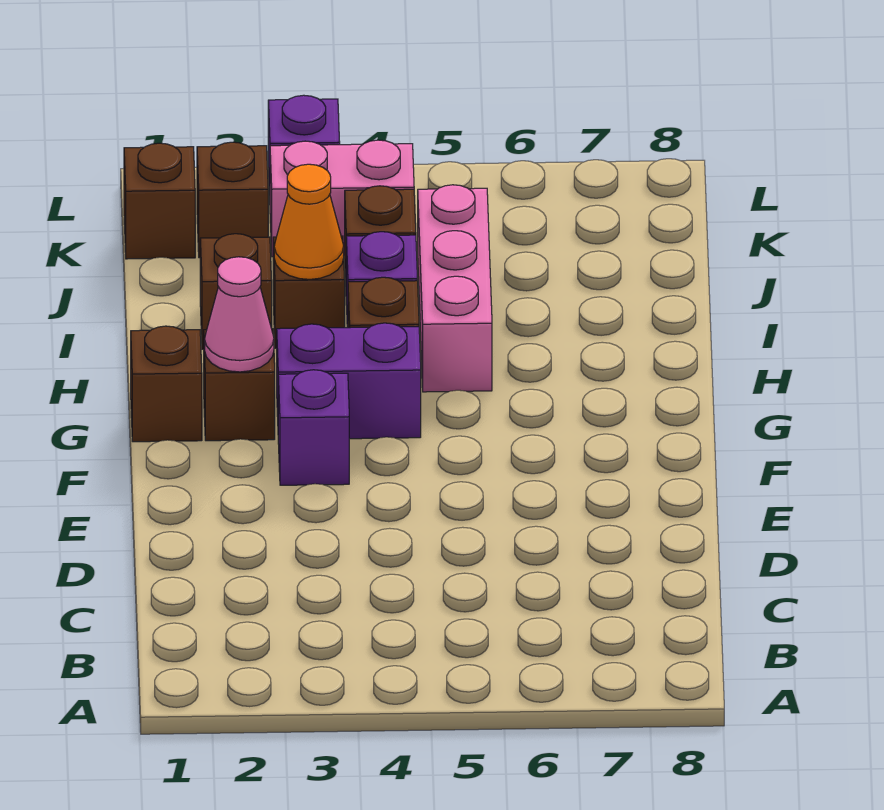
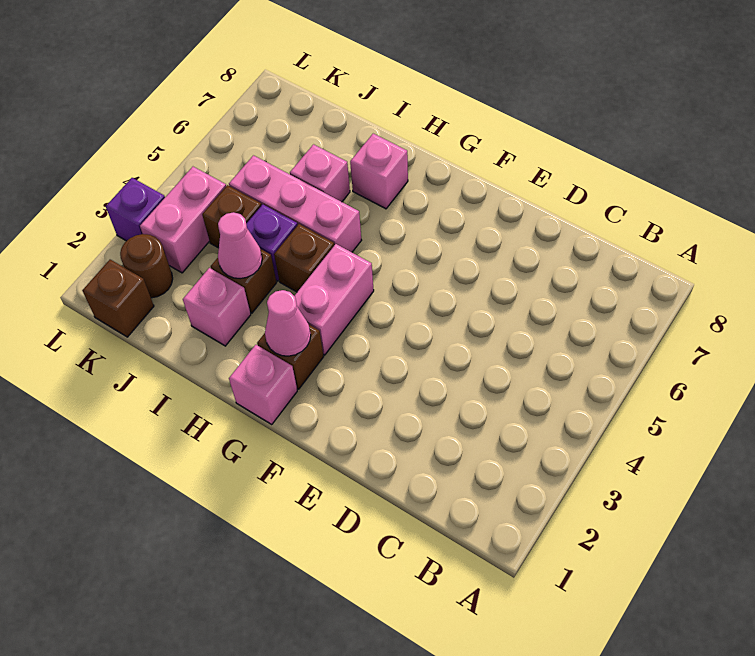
purple brick F3 level 1 -> none
brown brick G1 level 1 -> pink brick G1 level 1
purple brick G3:G4 level 1 -> pink brick G3:G4 level 1
none -> pink brick H7 level 1
brown brick I2 level 1 -> pink brick I2 level 1
orange cone I3 level 2 -> pink cone I3 level 2
none -> pink brick I6 level 1
brown brick K2 level 1 -> brown round brick K2 level 1

